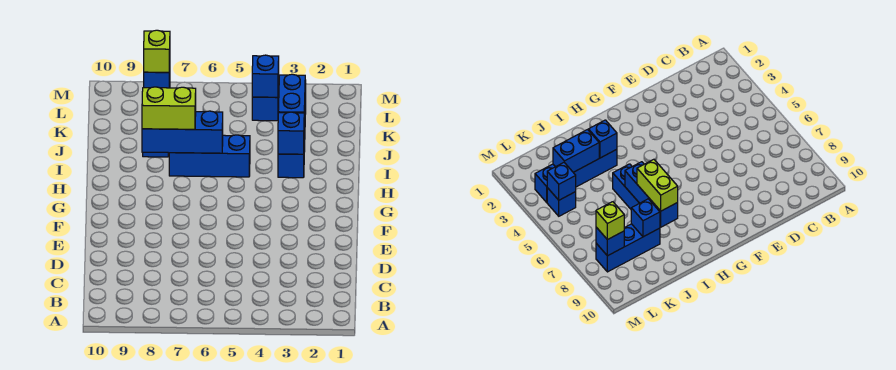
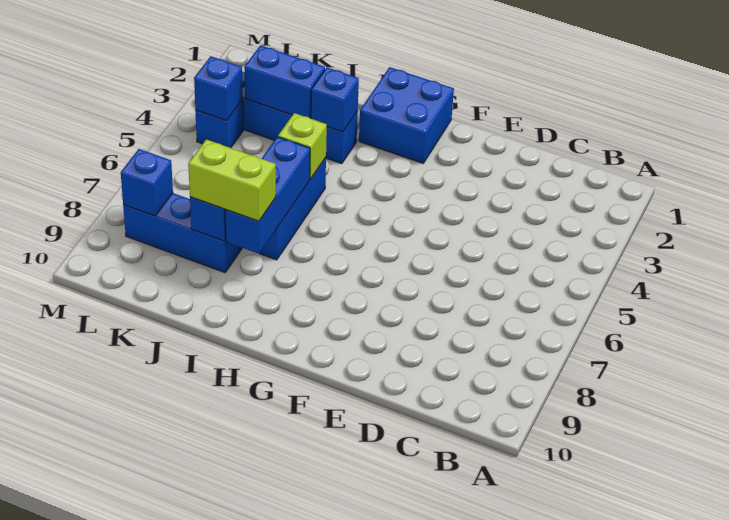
none -> blue brick G1:H2 level 1
lime brick I7:I8 level 3 -> lime brick I8:J8 level 3
lime brick L8 level 3 -> lime brick I5 level 2

